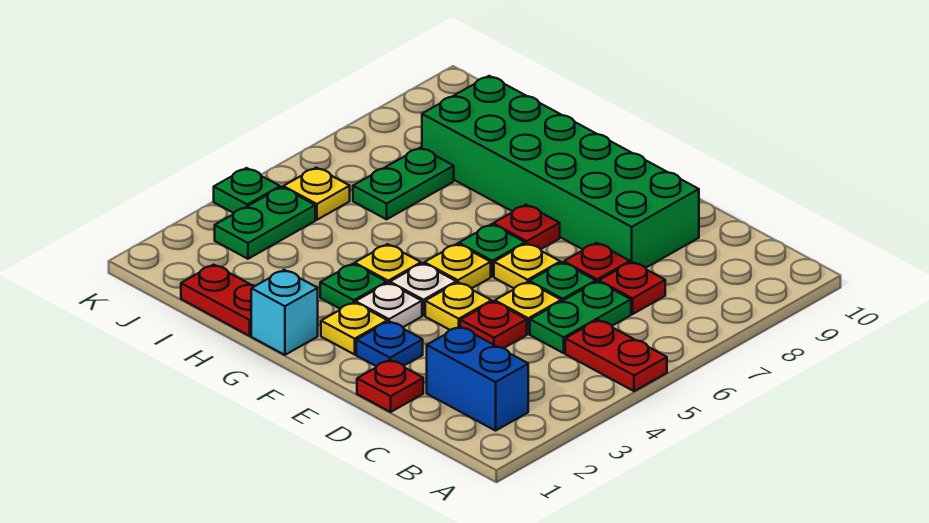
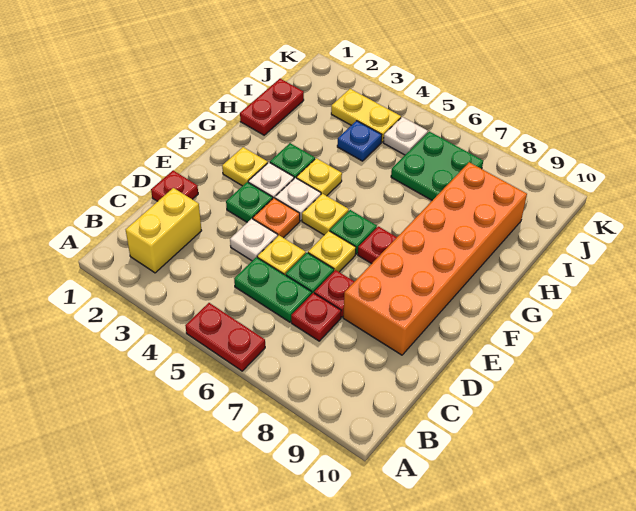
red plate A5:B5 level 1 -> red plate A5:A6 level 1
blue brick B2:C2 level 1 -> yellow brick B2:C2 level 1
red plate D4 level 1 -> white plate D4 level 1
green brick D8:I9 level 1 -> orange brick D8:I9 level 1
blue plate E2 level 1 -> blue plate I4 level 1
yellow plate E4 level 1 -> orange plate E4 level 1
cyan brick G1 level 1 -> none
green plate I6:I7 level 1 -> green plate I6:J7 level 1
green plate J3:J4 level 1 -> yellow plate J3:J4 level 1
yellow plate J5 level 1 -> white plate J5 level 1
green plate K4 level 1 -> green plate E3 level 1

